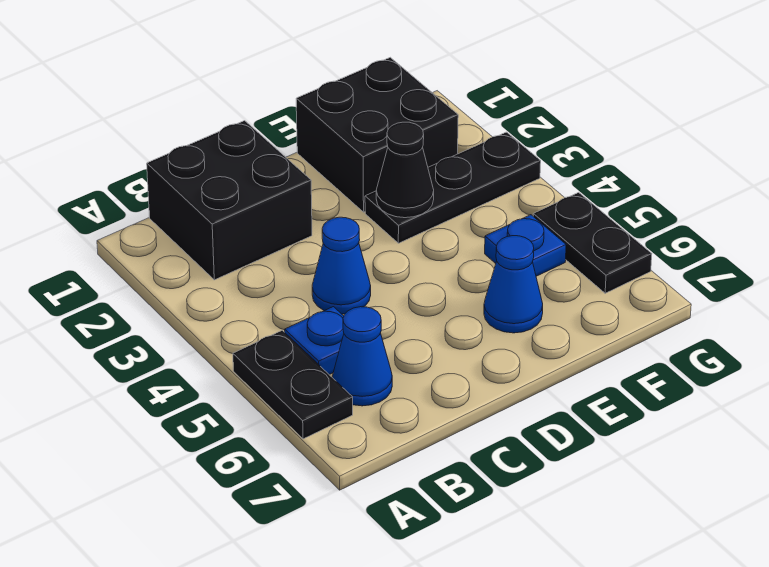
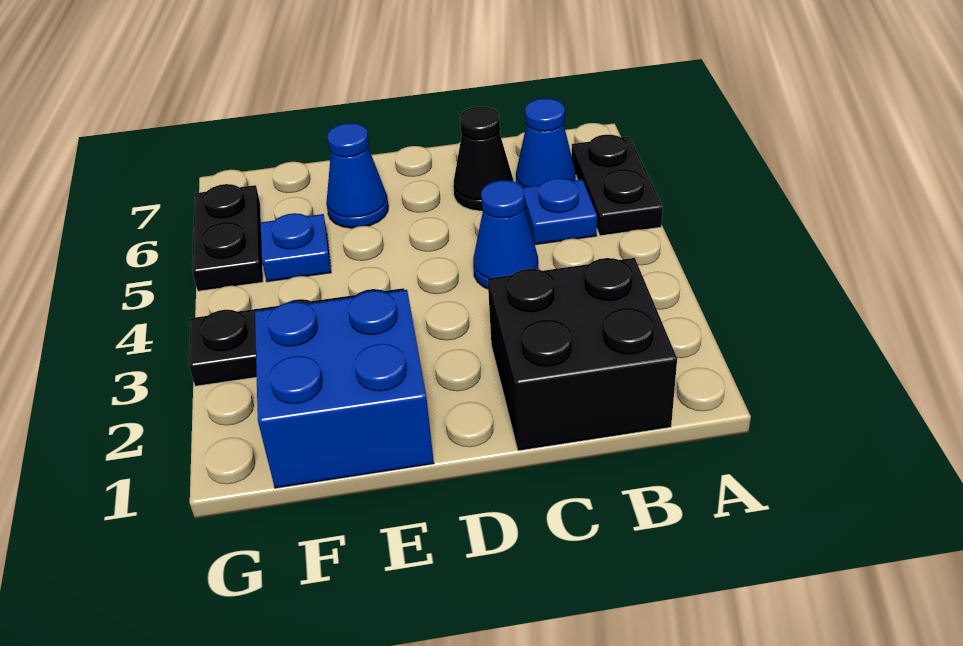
black brick E1:F2 level 1 -> blue brick E1:F2 level 1
black cone E3 level 2 -> black cone C6 level 1

